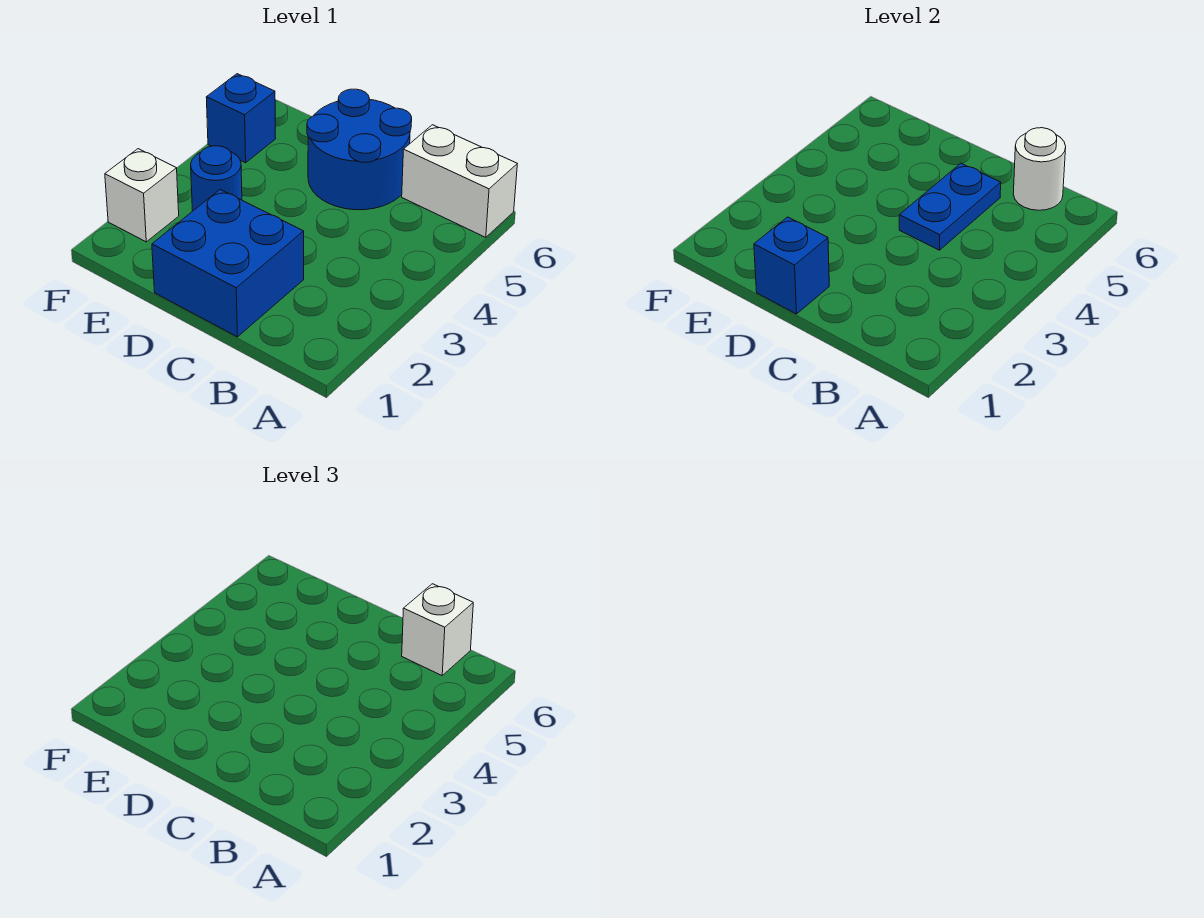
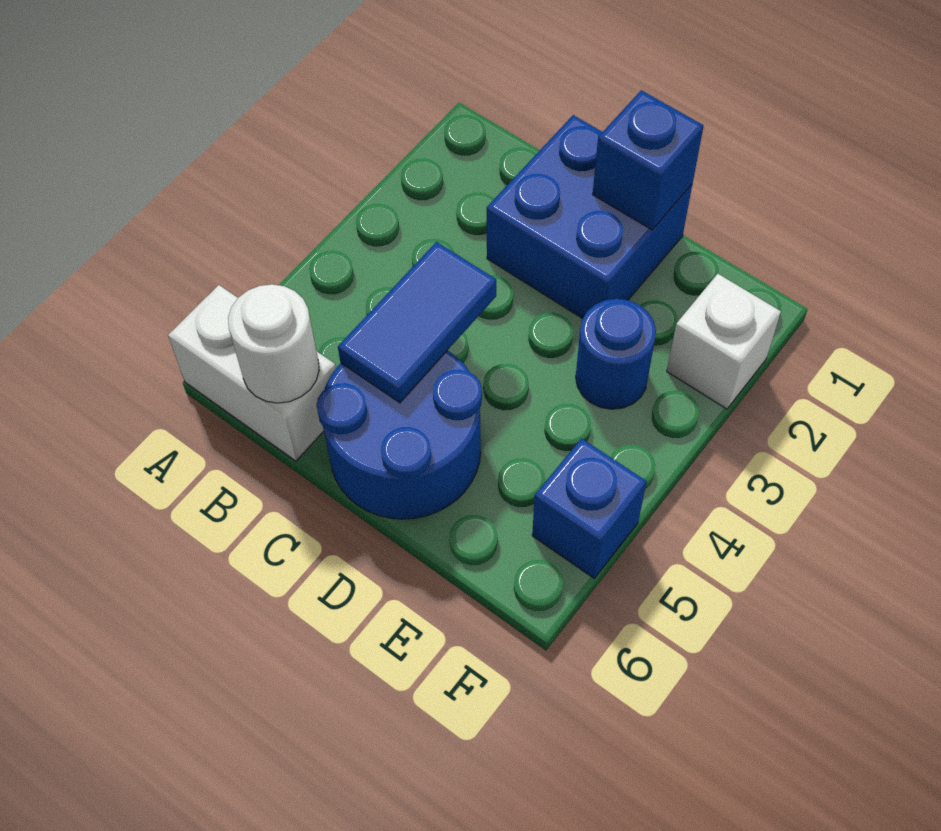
white brick B6 level 3 -> none
blue plate C4:C5 level 2 -> blue tile C4:C5 level 2

